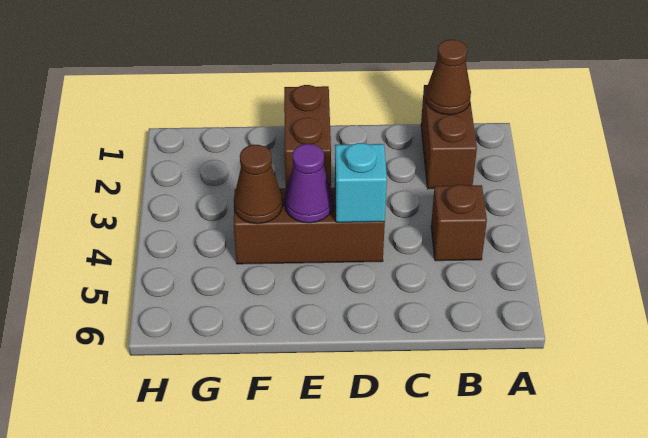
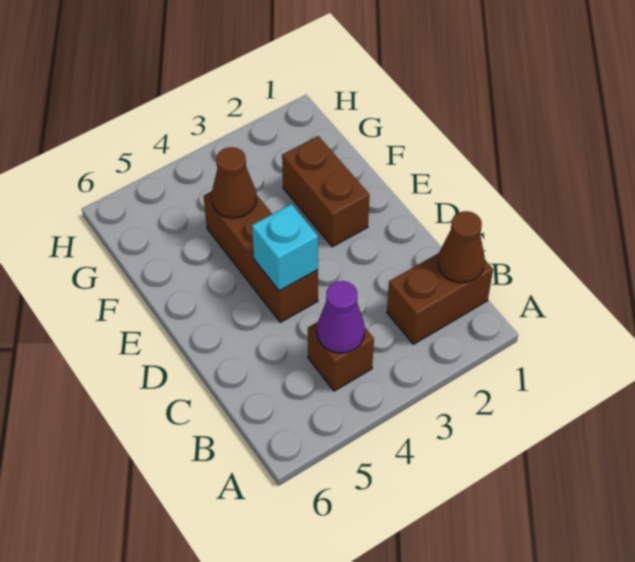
brown brick E1:E2 level 1 -> brown brick E2:F2 level 1
purple cone E4 level 2 -> purple cone B4 level 2

